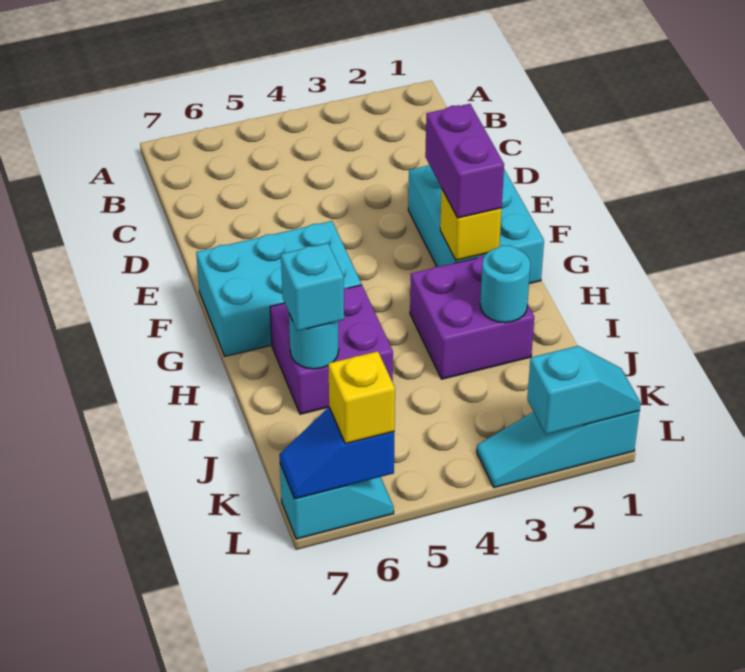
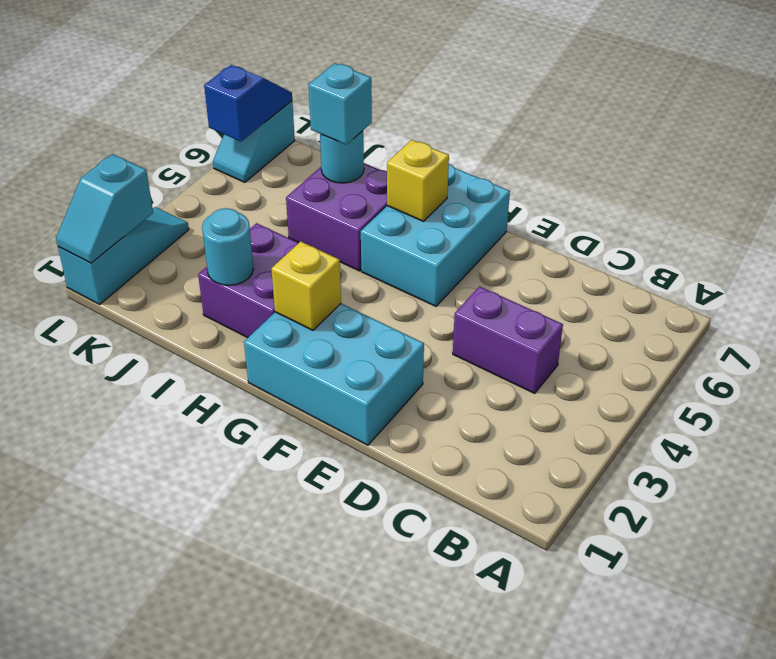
purple brick F2:G2 level 3 -> purple brick C4:D4 level 1
yellow brick L6 level 3 -> yellow brick G6 level 2

